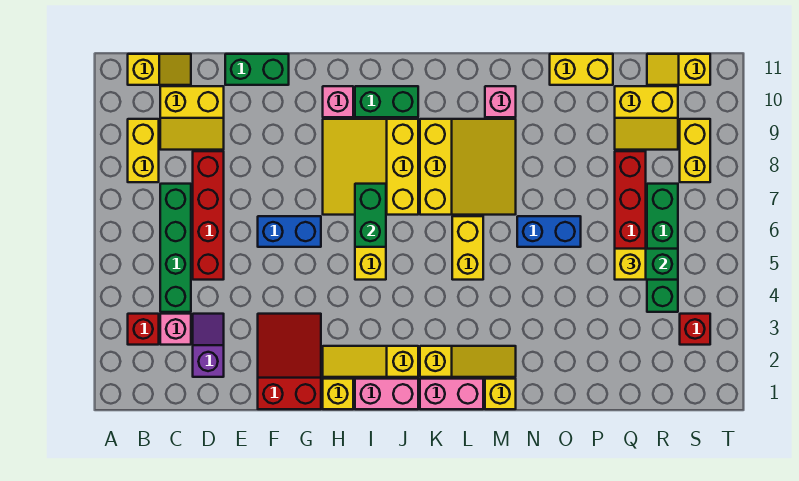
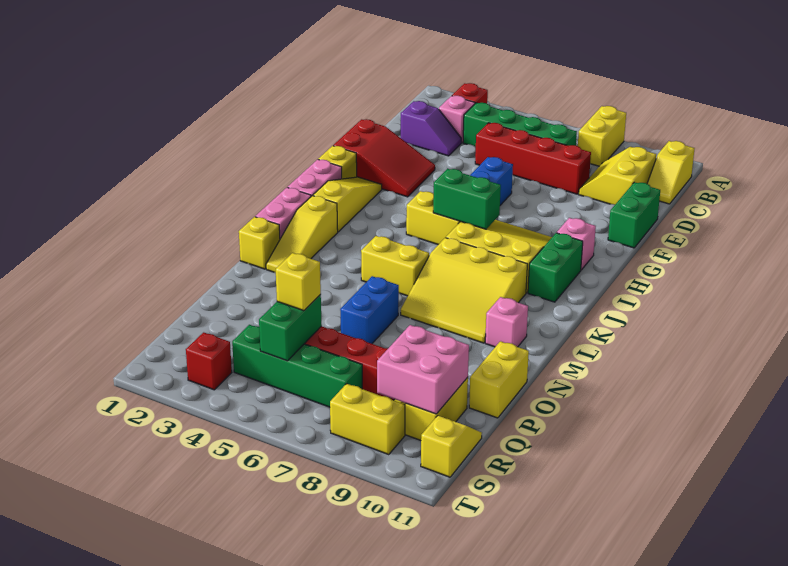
yellow brick B8:B9 level 1 -> yellow brick A8:B8 level 1
none -> pink brick Q9:R10 level 2

